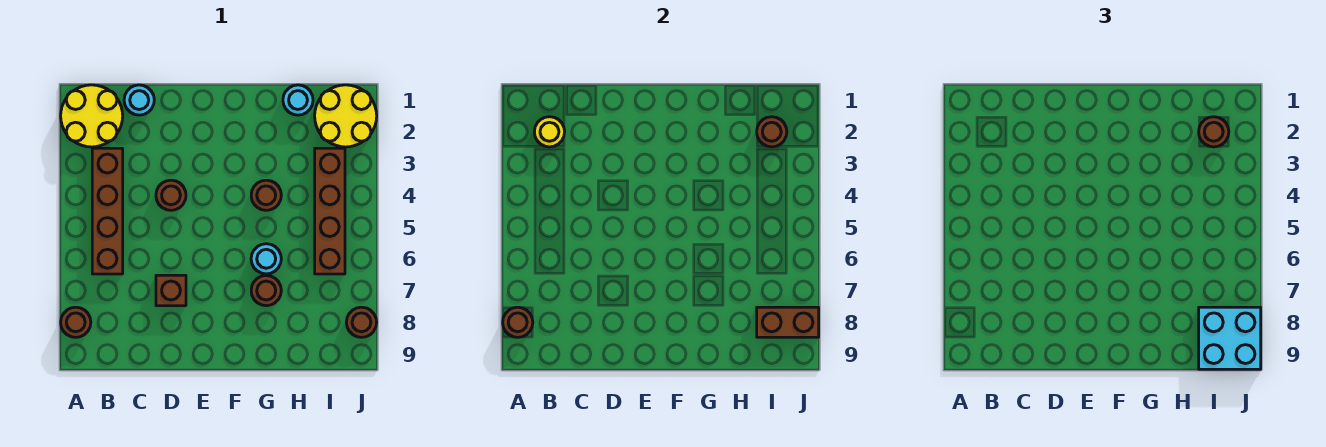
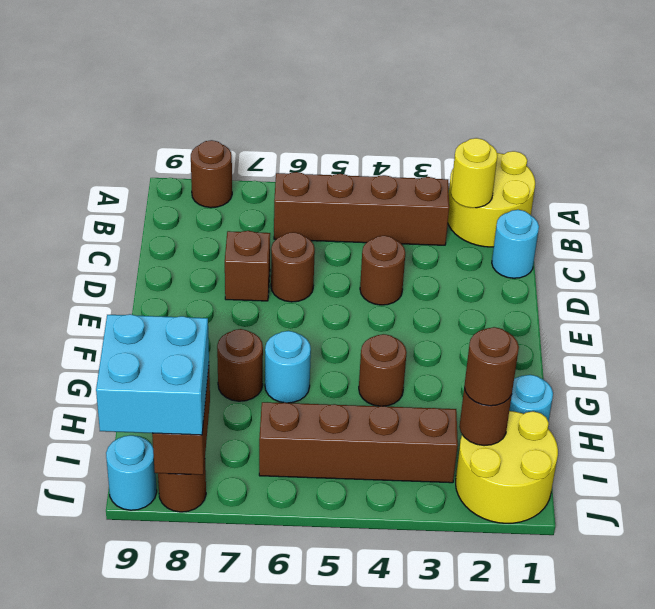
brown round brick A8 level 2 -> brown round brick D6 level 1
none -> cyan round brick J9 level 1

